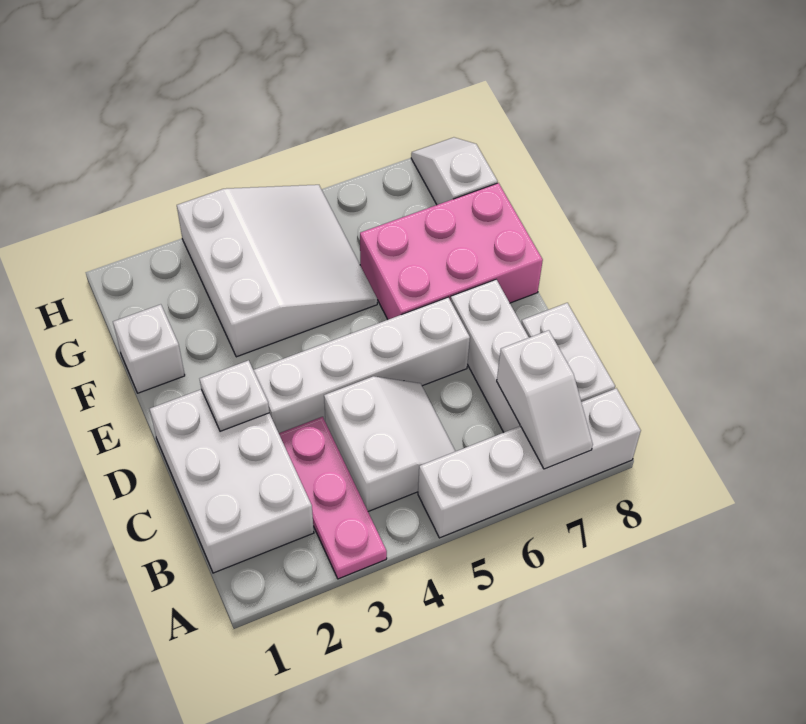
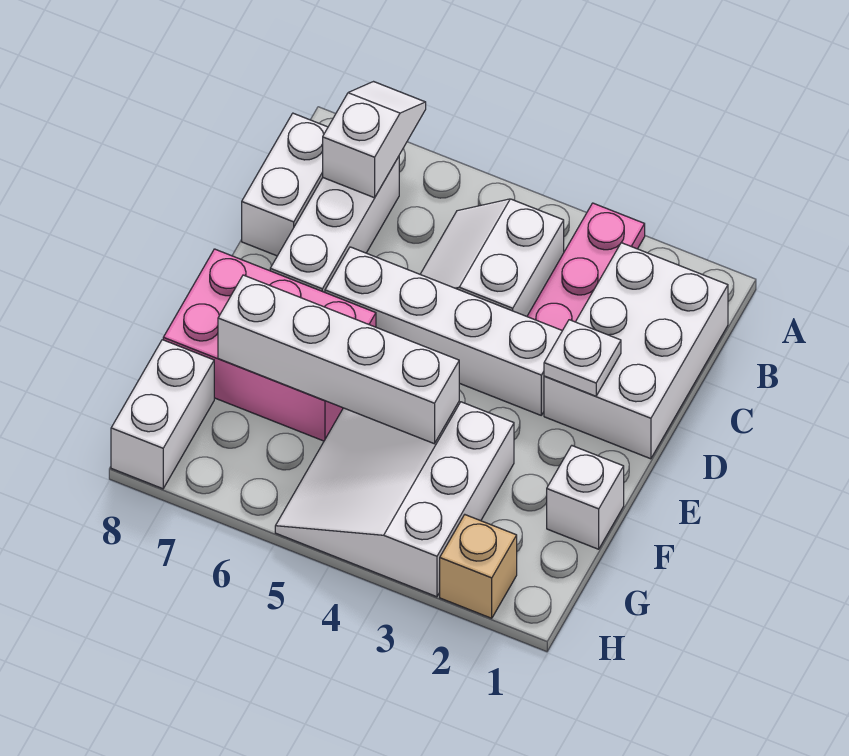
white brick A5:A8 level 1 -> white brick F4:F7 level 2
white slope G8:H8 level 1 top G -> white brick G8:H8 level 1
none -> tan brick H2 level 1

